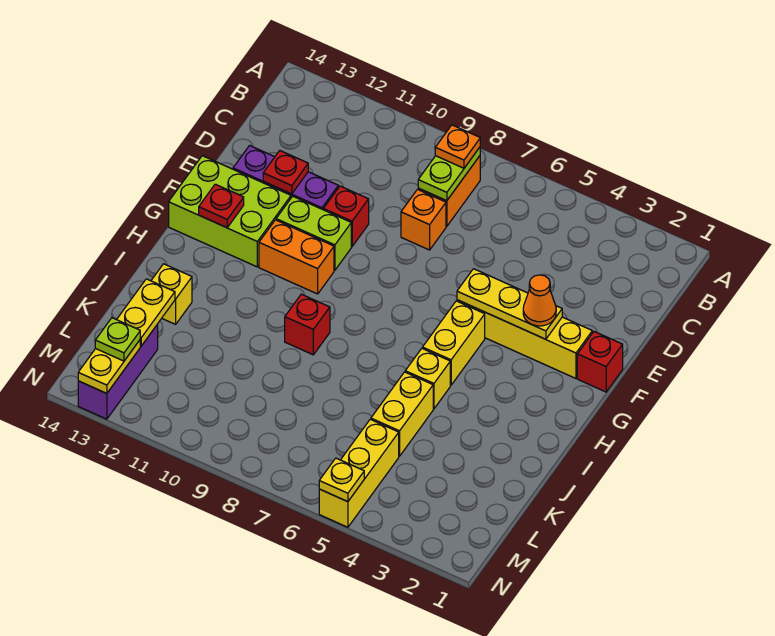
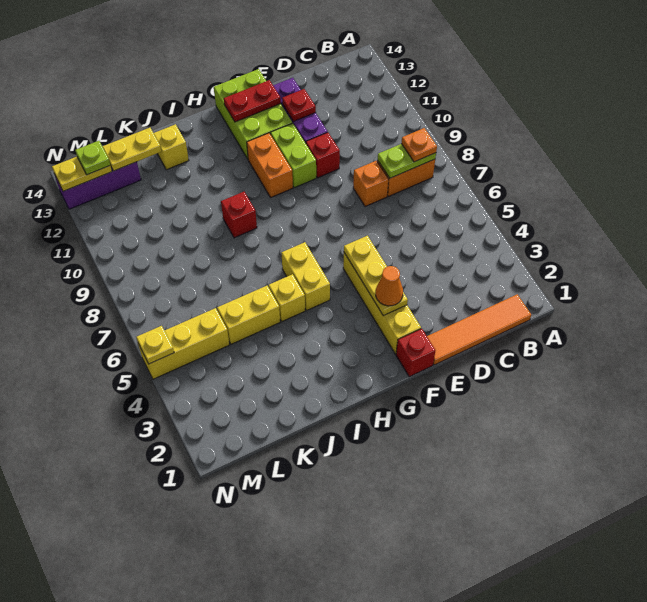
none -> orange tile B1:E1 level 1
yellow brick G5:H5 level 1 -> yellow brick H5:H6 level 1
red plate G13 level 2 -> red plate F13:G13 level 2

